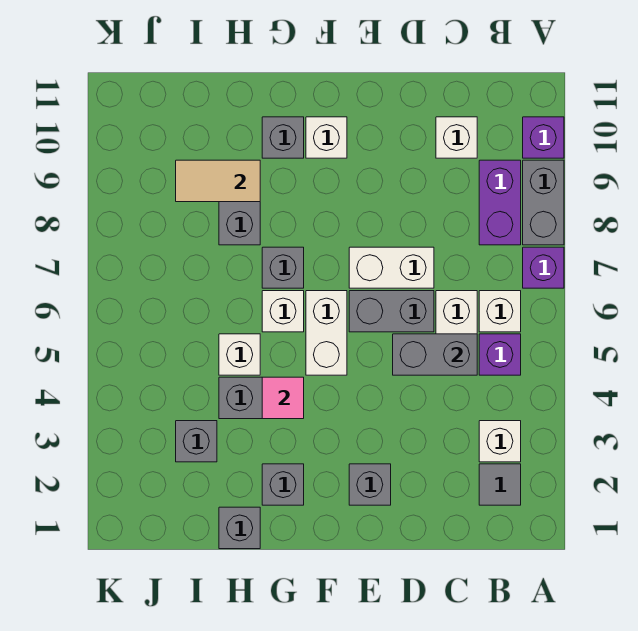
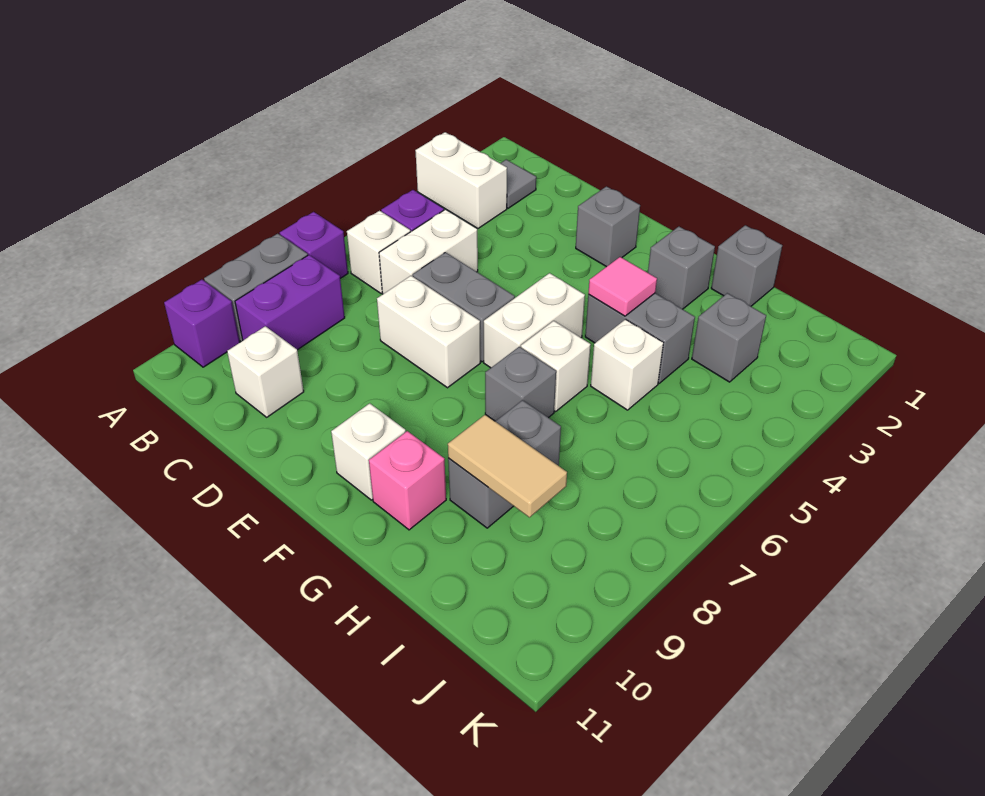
white brick B3 level 1 -> white brick A3:B3 level 1
grey brick C5:D5 level 2 -> none
grey brick G10 level 1 -> pink brick G10 level 1

